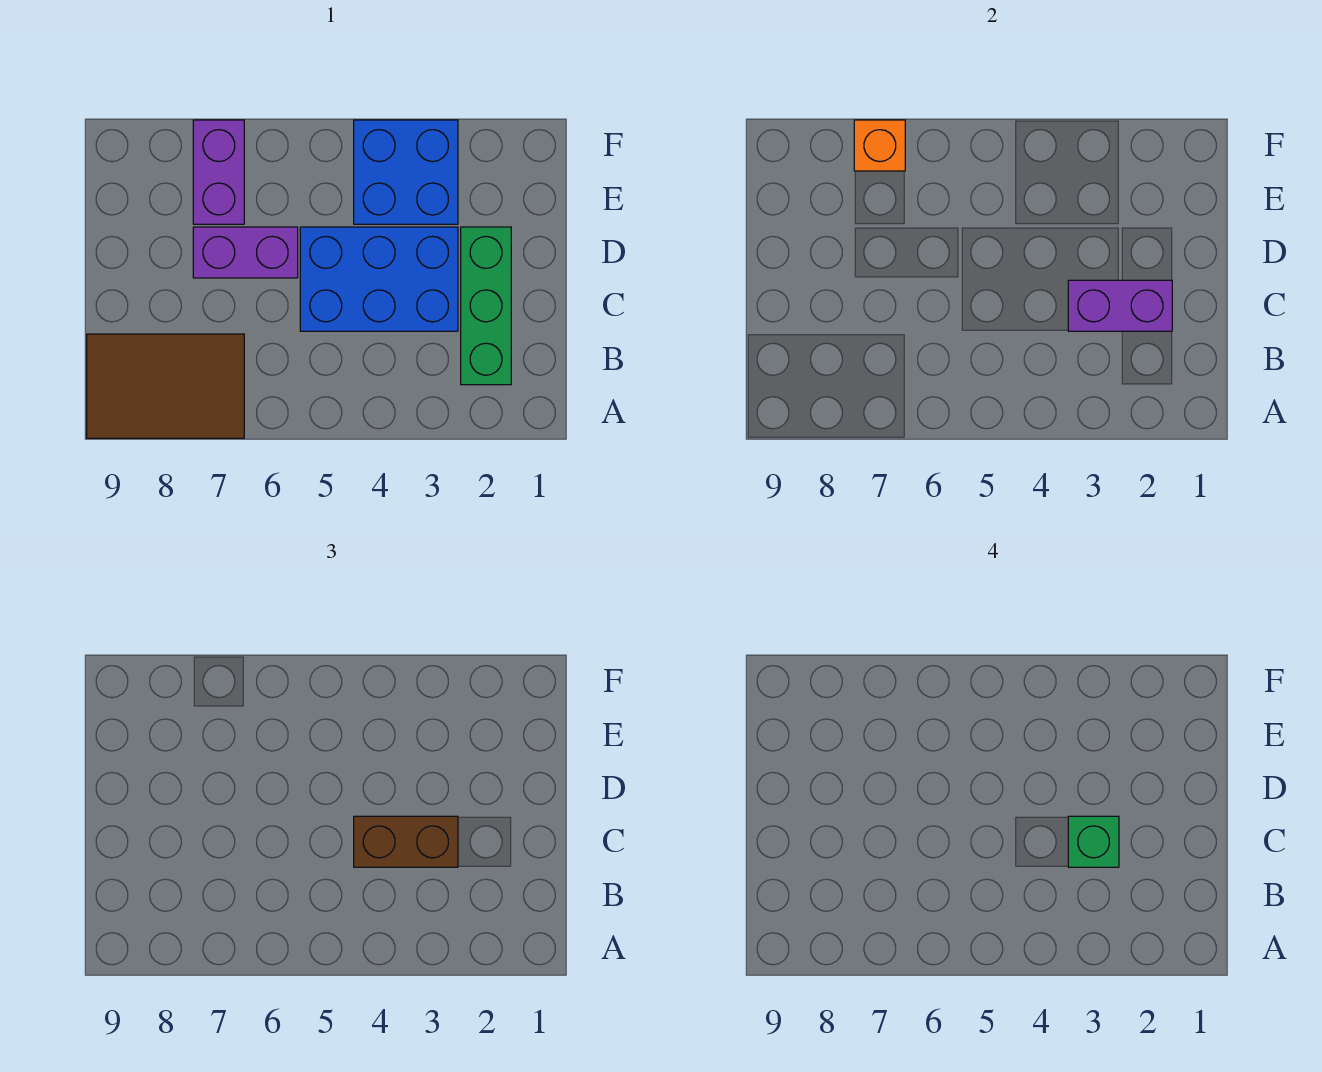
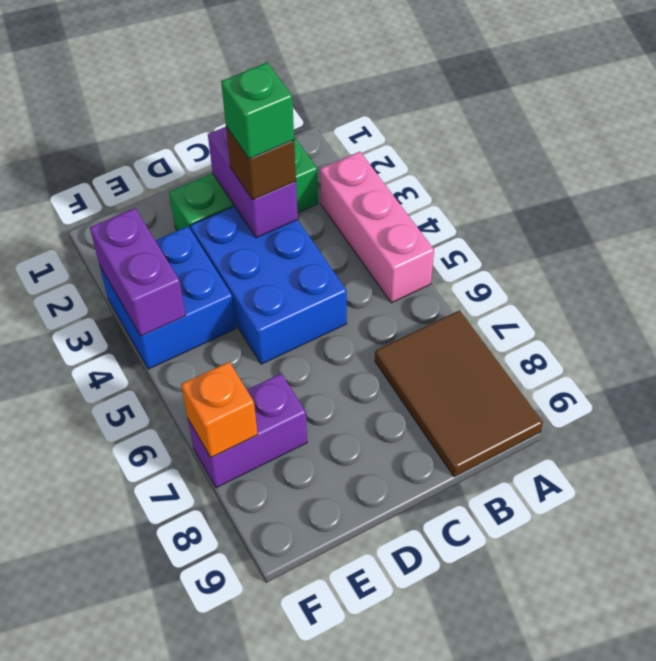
none -> pink brick A3:A5 level 1
brown brick C3:C4 level 3 -> brown brick C3 level 3
purple brick D6:D7 level 1 -> purple brick F3:F4 level 2

